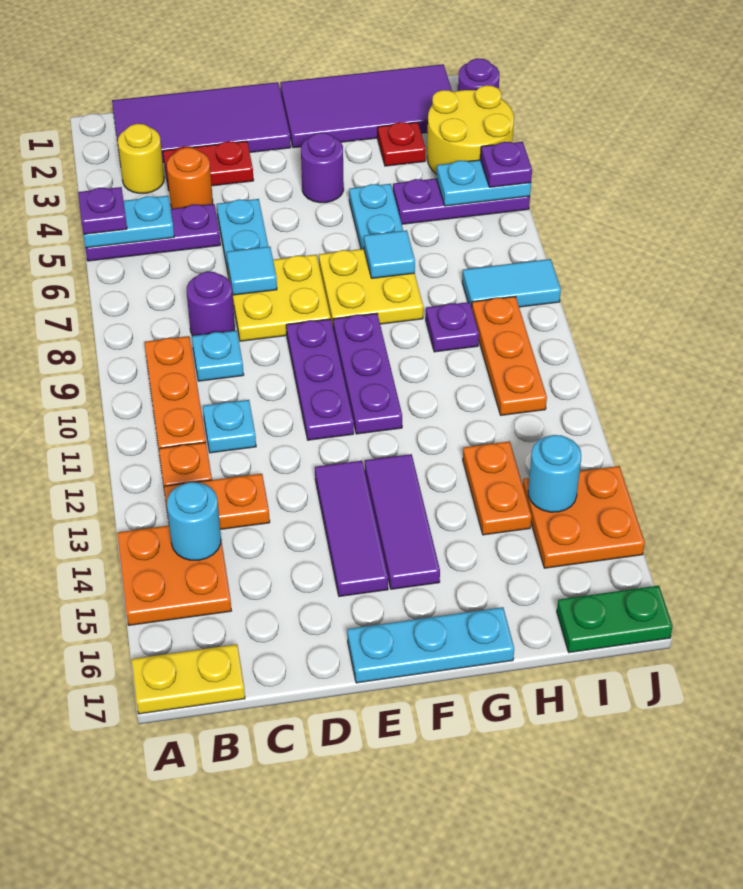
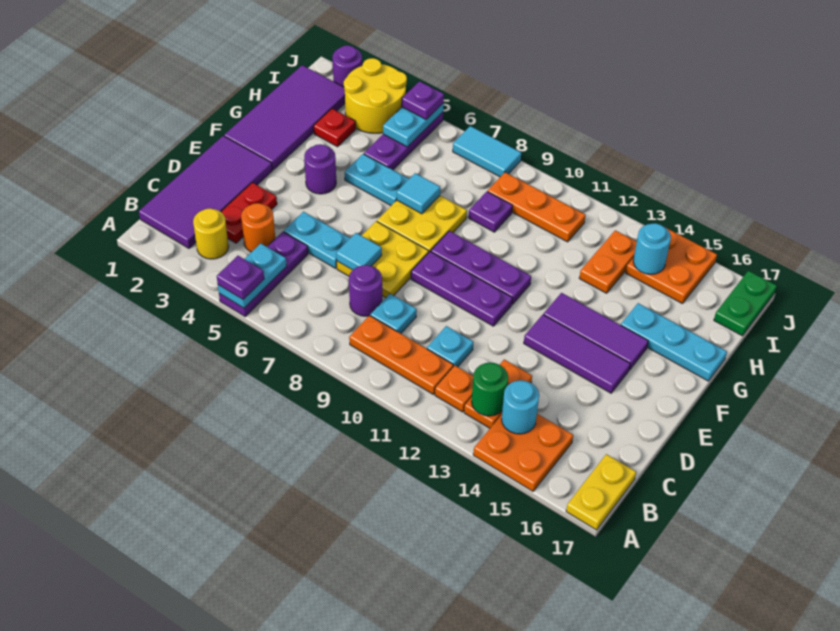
none -> green round brick B13 level 2
cyan plate E17:G17 level 1 -> cyan plate G15:G17 level 1
orange plate H13:H14 level 1 -> orange plate H13:I13 level 1
cyan tile I8:J8 level 1 -> cyan tile J7:J8 level 1

